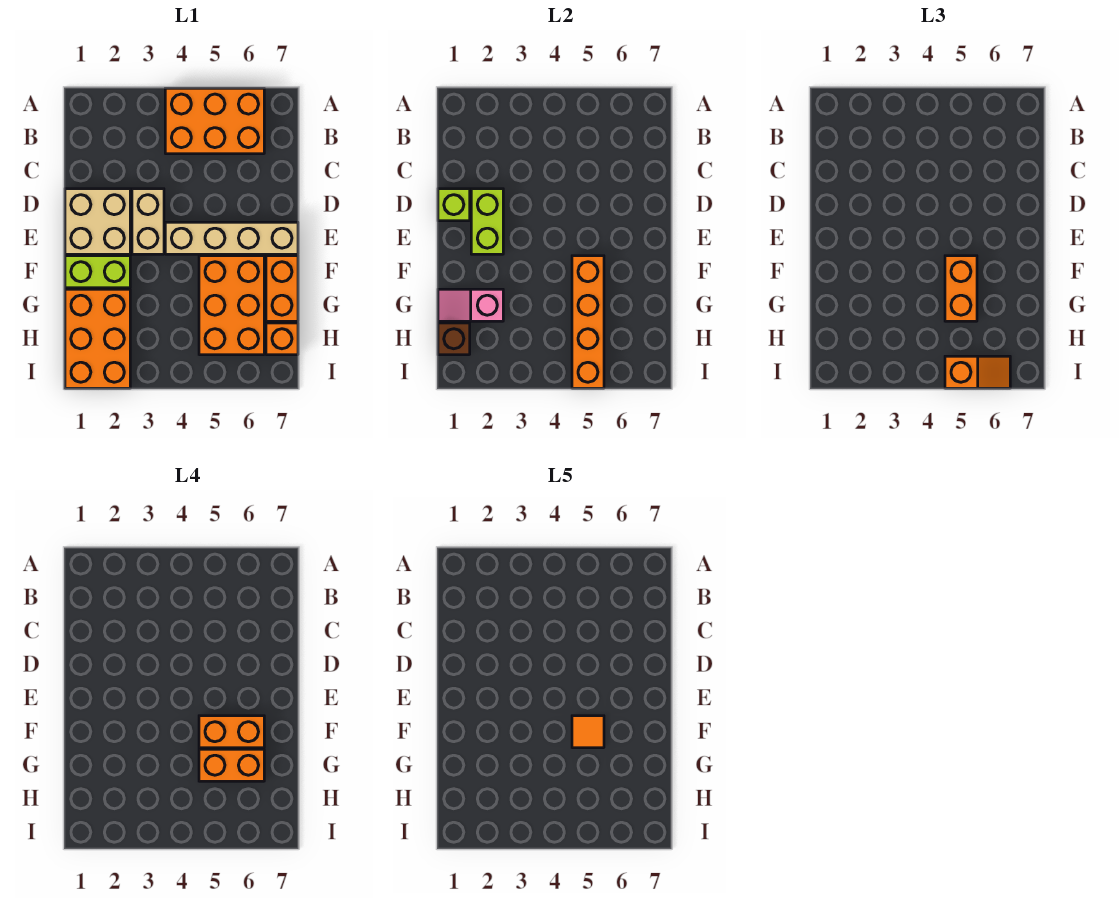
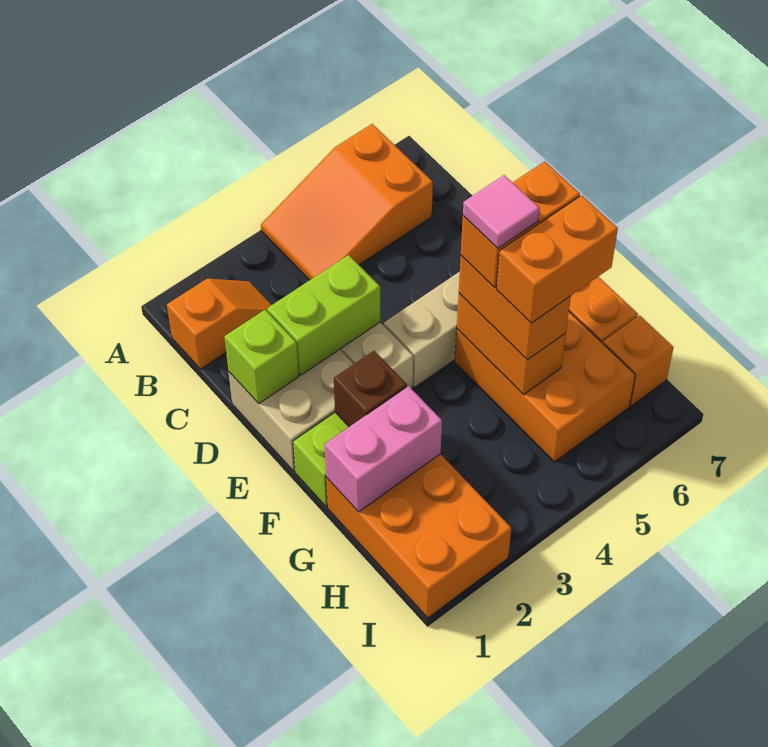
orange brick A4:B6 level 1 -> orange slope A4:B6 level 1 top 6
lime brick D2:E2 level 2 -> lime brick D2:D3 level 2
orange brick F5:I5 level 2 -> orange brick F5:G5 level 2
orange tile F5 level 5 -> pink tile F5 level 5
pink slope G1:G2 level 2 top 2 -> pink brick G1:G2 level 2
brown brick H1 level 2 -> brown brick F2 level 2
orange slope I5:I6 level 3 top 5 -> orange slope B1:B2 level 1 top 1

